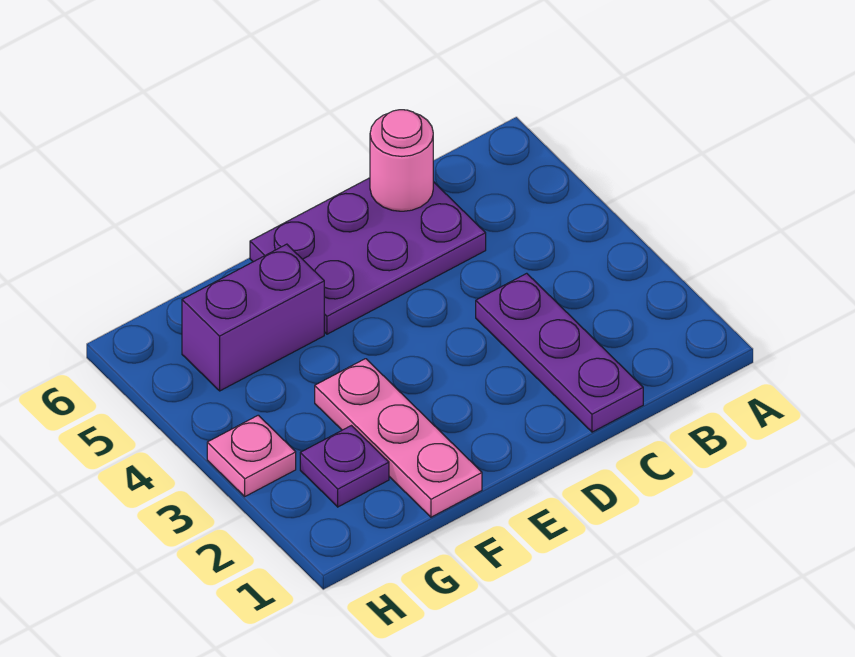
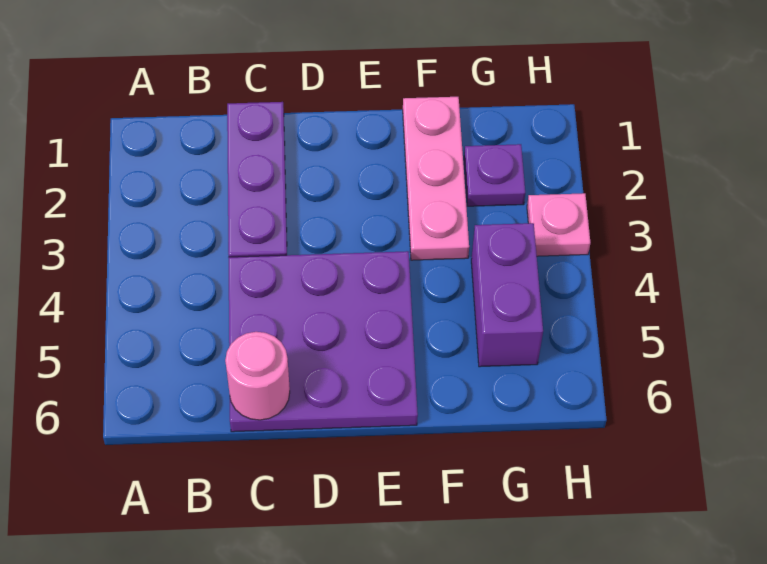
purple plate C5:E6 level 1 -> purple plate C4:E6 level 1
purple brick F5:G5 level 1 -> purple brick G4:G5 level 1

